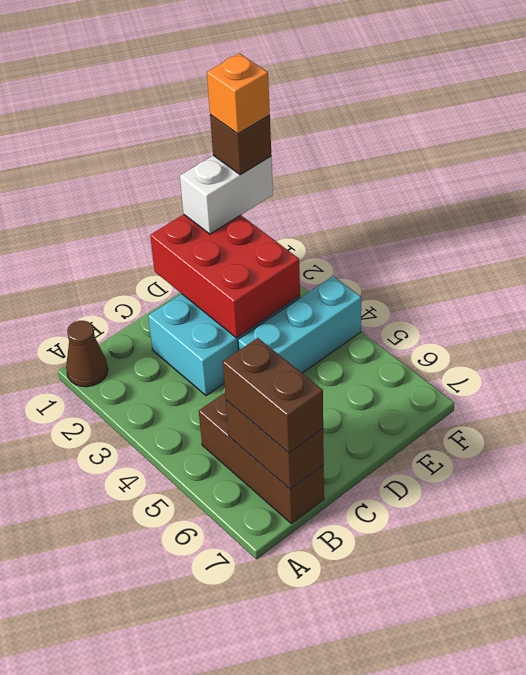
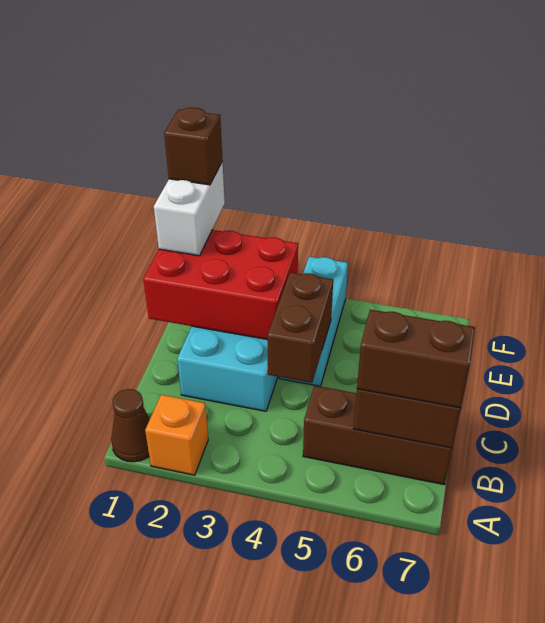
none -> brown brick C4:D4 level 2
orange brick F1 level 5 -> orange brick A2 level 1

